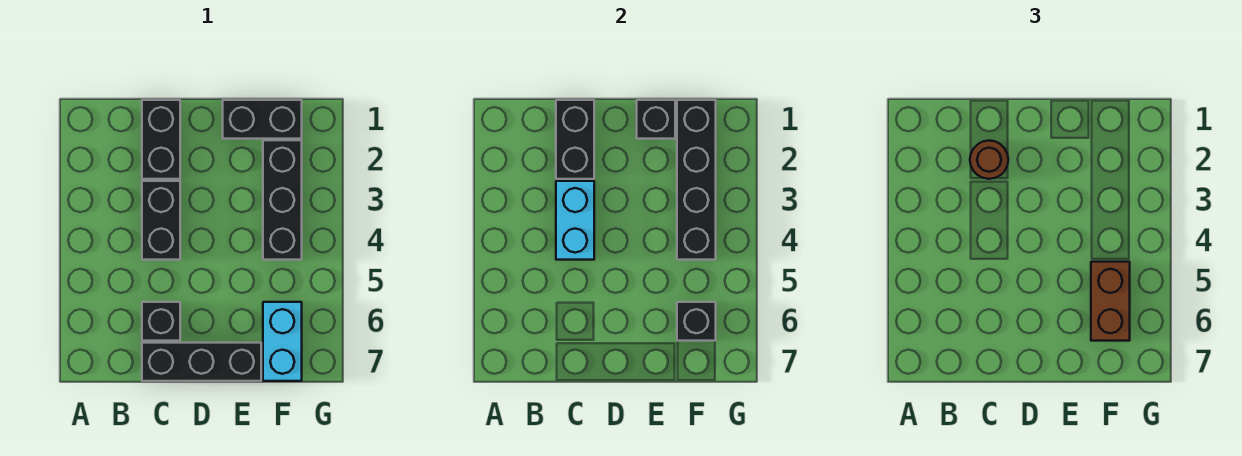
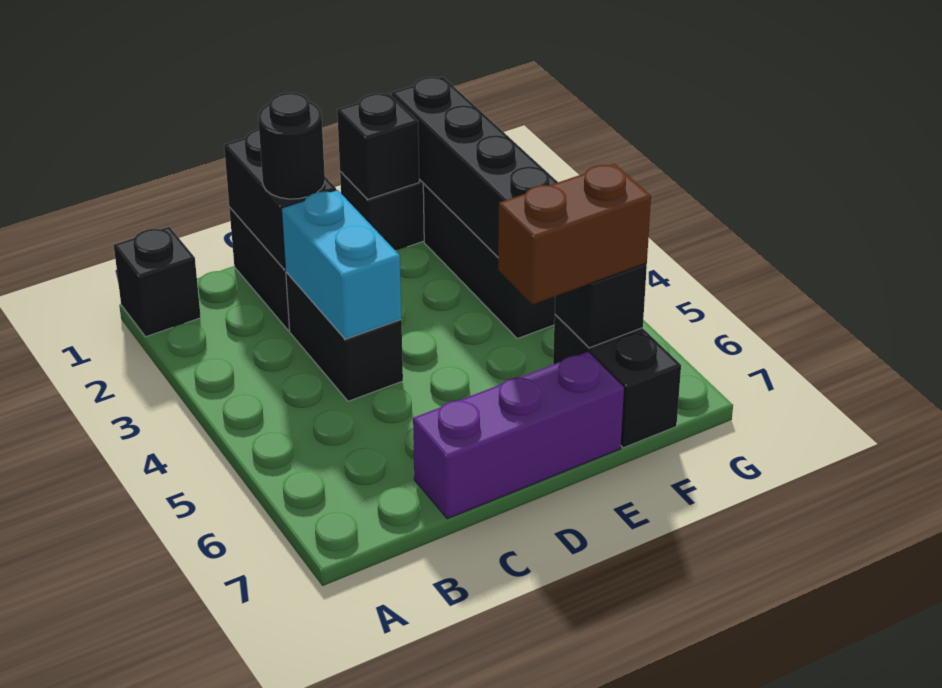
brown round brick C2 level 3 -> black round brick C2 level 3
black brick C6 level 1 -> black brick A1 level 1
black brick C7:E7 level 1 -> purple brick C7:E7 level 1
brown brick F5:F6 level 3 -> brown brick E6:F6 level 3
cyan brick F6:F7 level 1 -> black brick F6:F7 level 1

